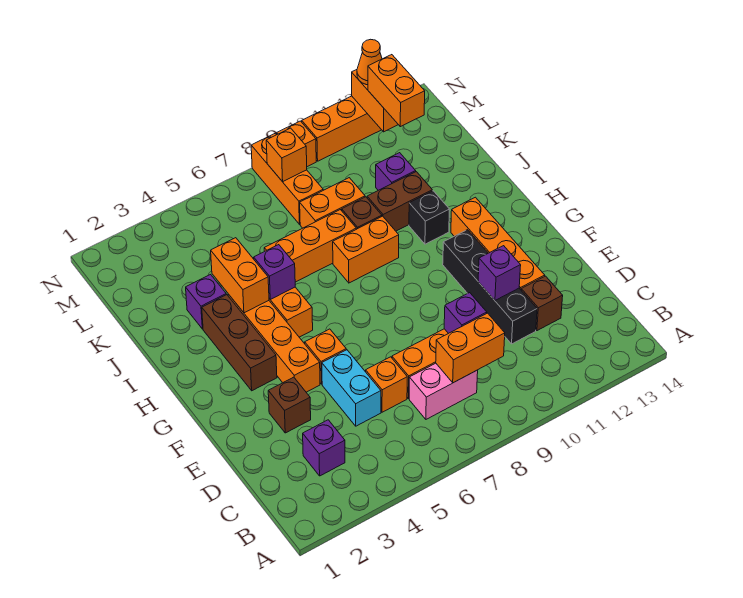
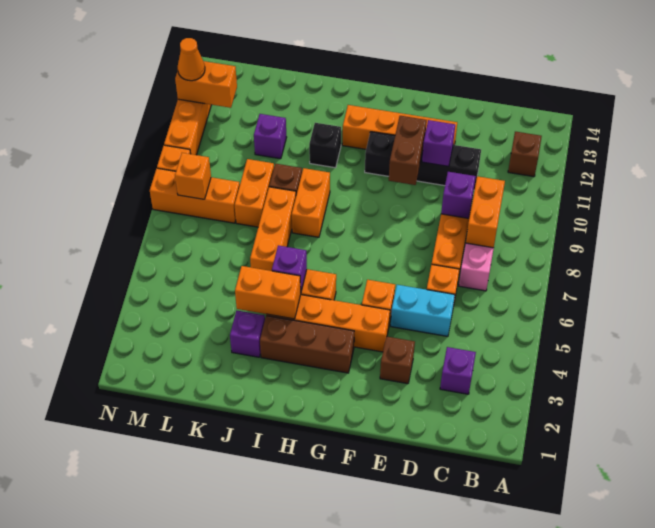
brown brick D12 level 1 -> brown brick B12 level 1
brown brick J10:J11 level 1 -> brown brick F10:F11 level 2
orange brick L12:M12 level 3 -> none

